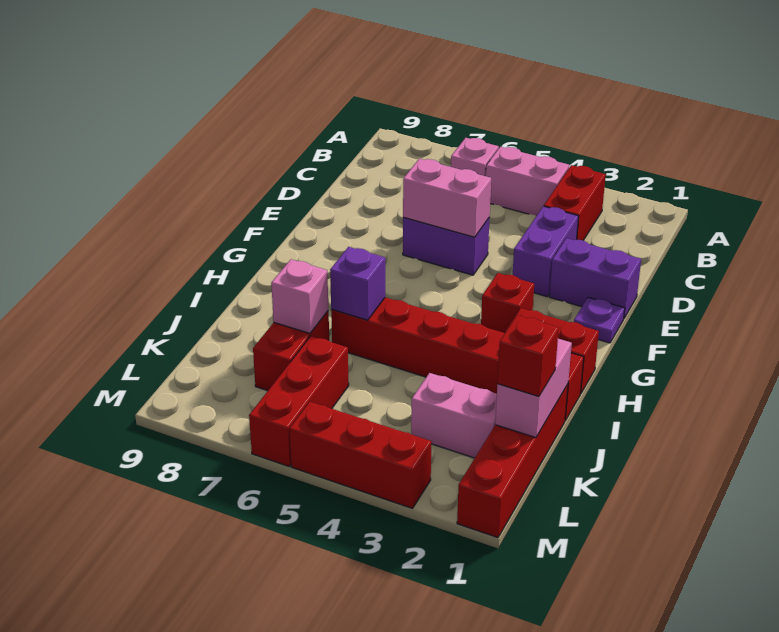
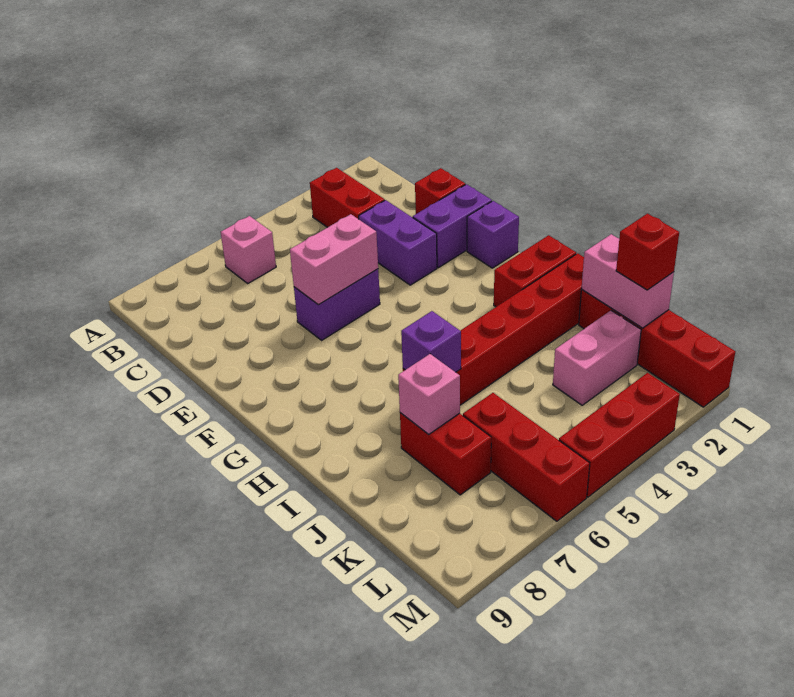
pink brick B4:B5 level 1 -> none
purple plate F1 level 1 -> purple brick F1 level 1
red brick G3 level 1 -> red brick D1 level 1

